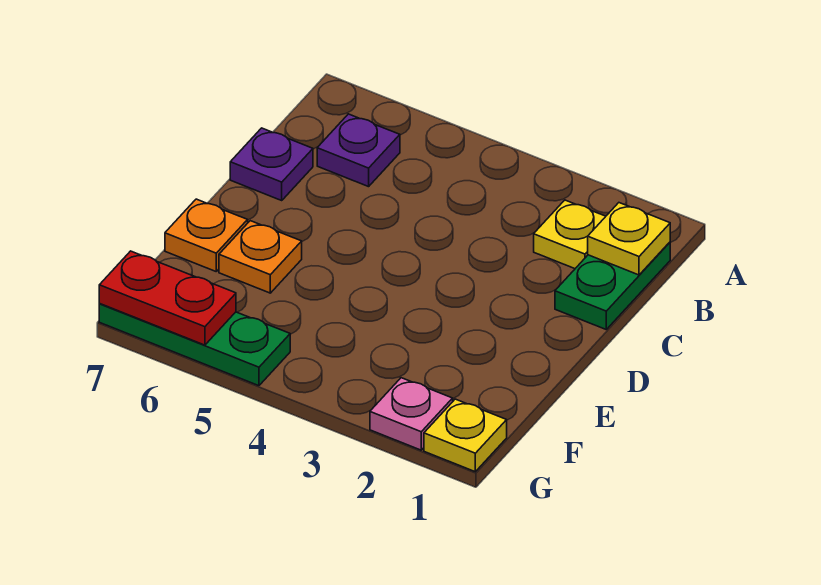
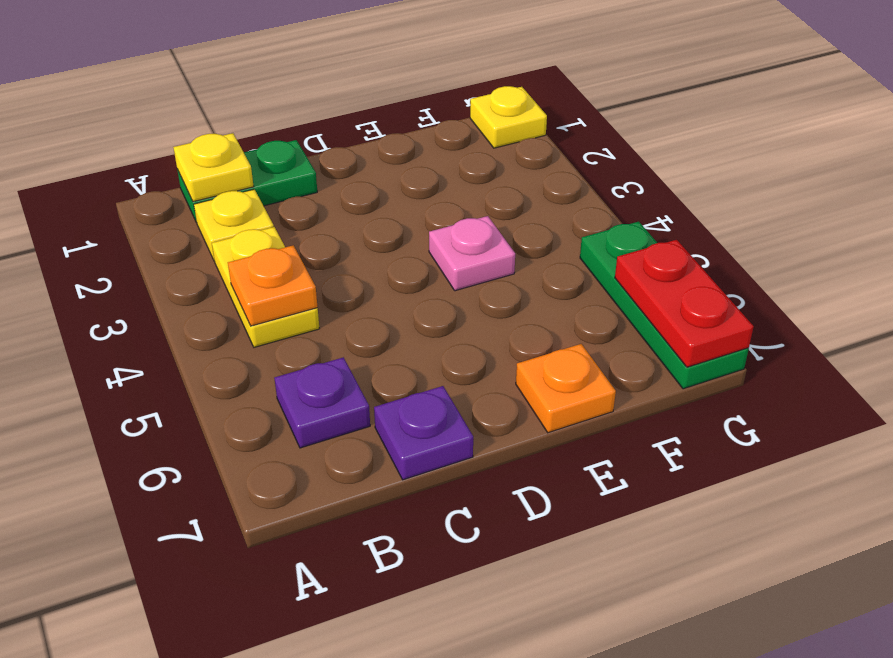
none -> yellow plate B3:B4 level 1
orange plate E6 level 1 -> orange plate B4 level 2
pink plate G2 level 1 -> pink plate E4 level 1

